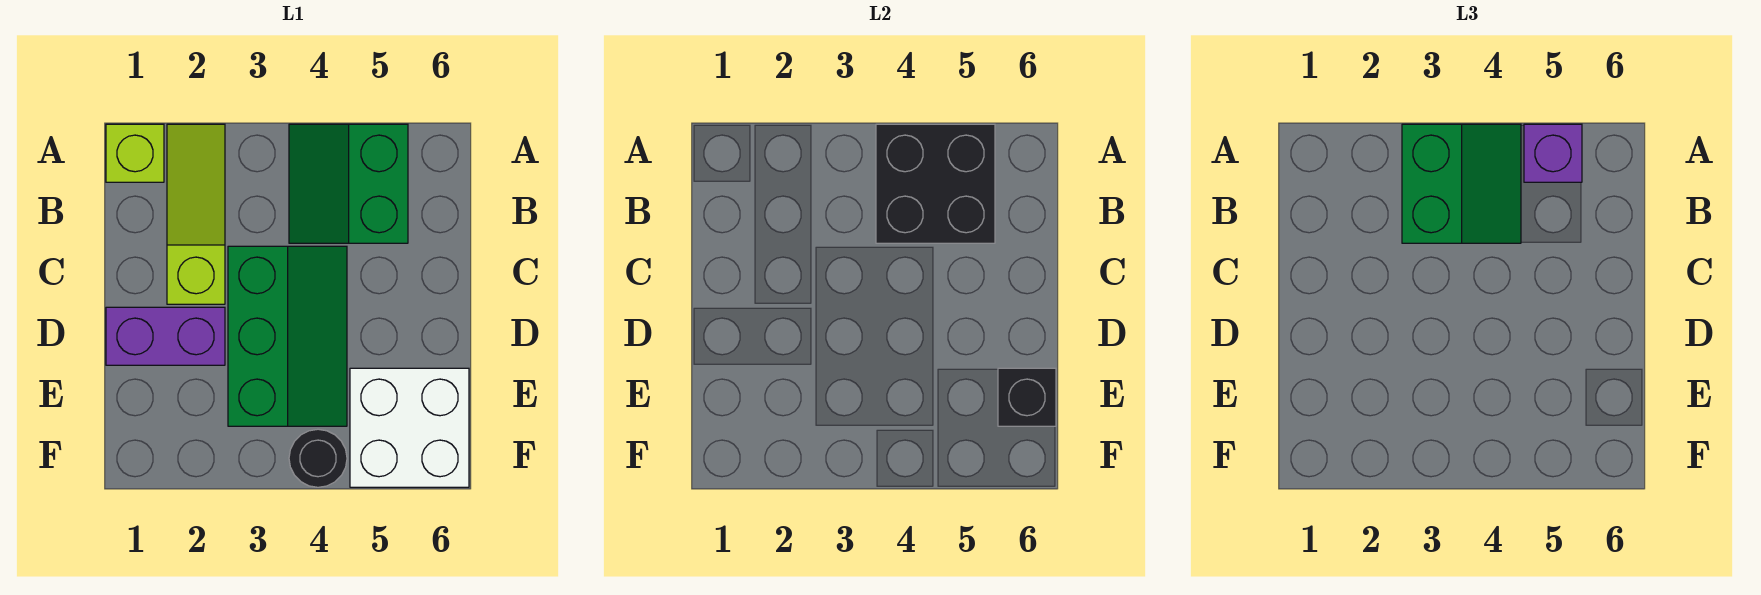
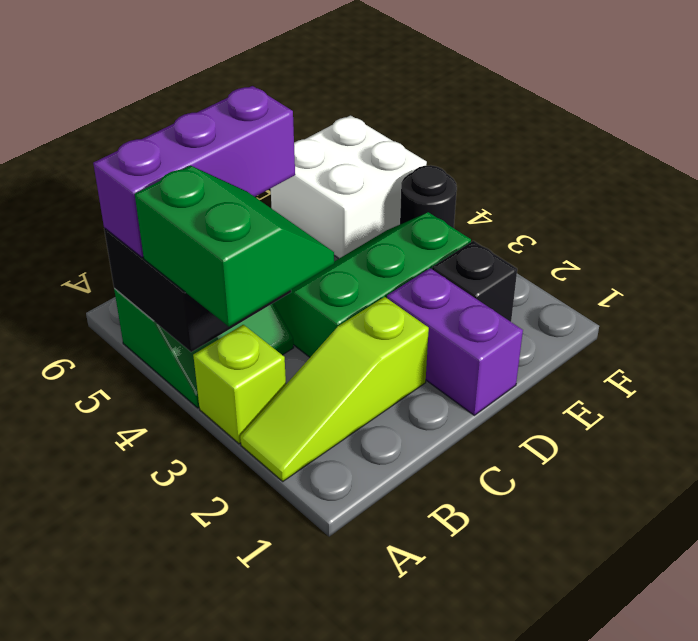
lime brick A1 level 1 -> lime brick A3 level 1
green slope A3:B4 level 3 top 3 -> green slope A3:B4 level 3 top A
purple brick A5 level 3 -> purple brick A5:C5 level 3
black brick E6 level 2 -> black brick E2 level 1

